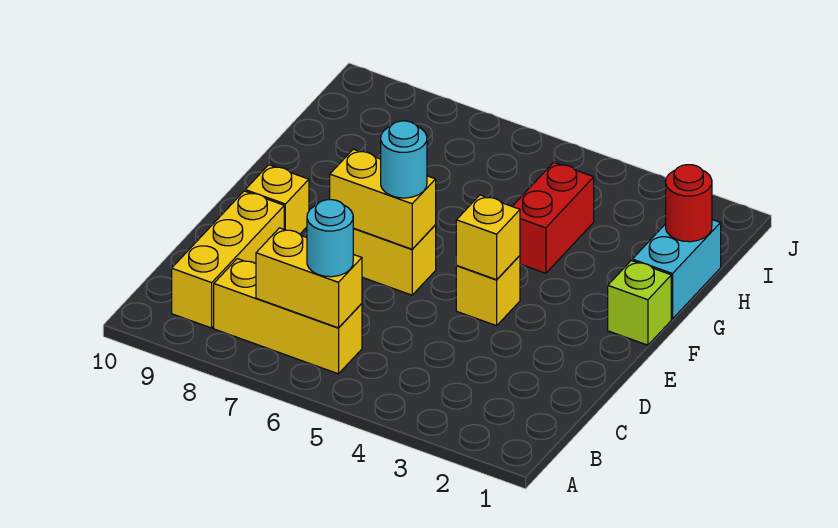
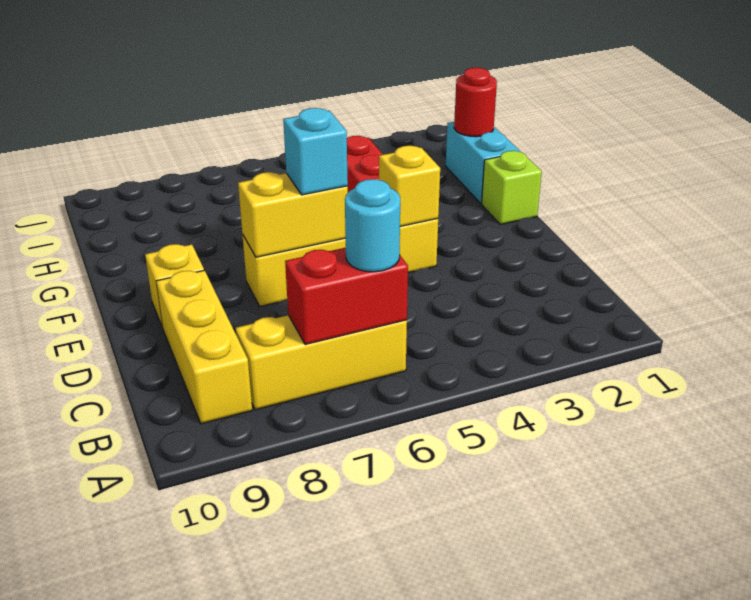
yellow brick B6:B7 level 2 -> red brick B6:B7 level 2
cyan round brick E6 level 3 -> cyan brick E6 level 3

